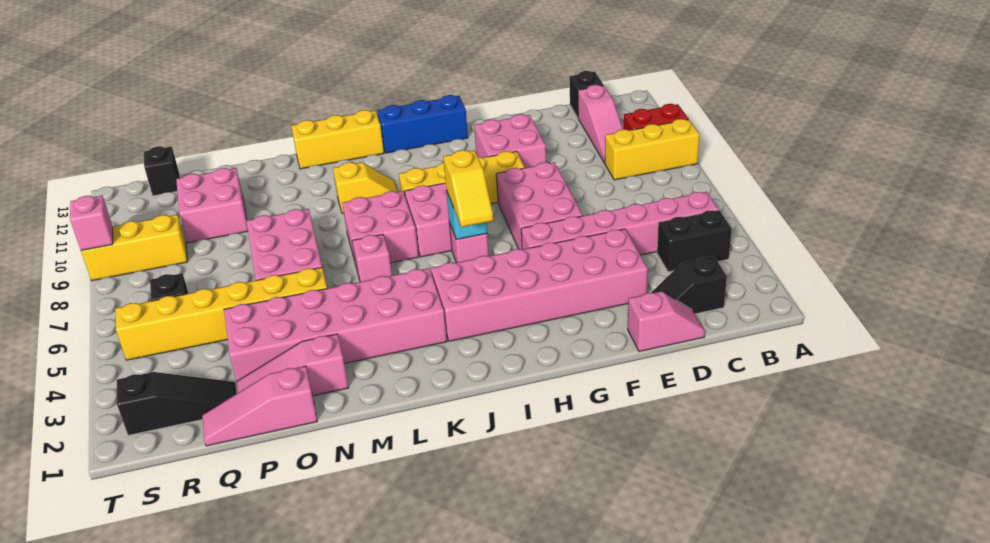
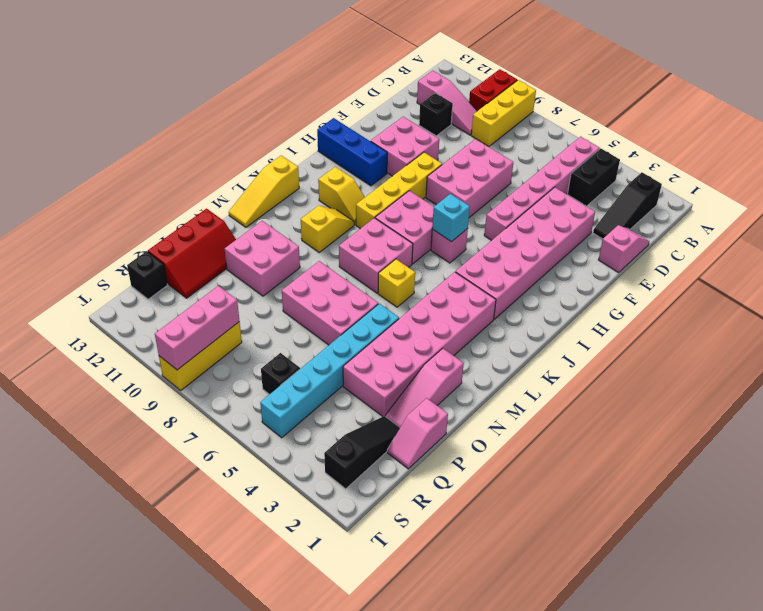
black slope C2:D2 level 1 top C -> black slope B2:D2 level 1 top B
black brick C13 level 1 -> black brick D11 level 1
pink brick F6:G8 level 1 -> pink brick E7:G8 level 1
blue brick H13:J13 level 1 -> blue brick H11:H13 level 1
yellow slope I5:I6 level 3 top 6 -> yellow slope J10:J11 level 1 top 11
yellow brick K13:M13 level 1 -> yellow slope K13:M13 level 1 top K
pink brick L6 level 1 -> yellow brick L6 level 1
yellow brick N5:S5 level 1 -> cyan brick N5:S5 level 1
pink slope O1:Q1 level 1 top O -> pink slope P1:Q1 level 1 top P
none -> red slope O12:Q13 level 1 top 13
pink brick P10:Q11 level 1 -> pink brick N10:O11 level 1
pink brick T9 level 2 -> pink brick R9:T9 level 2

